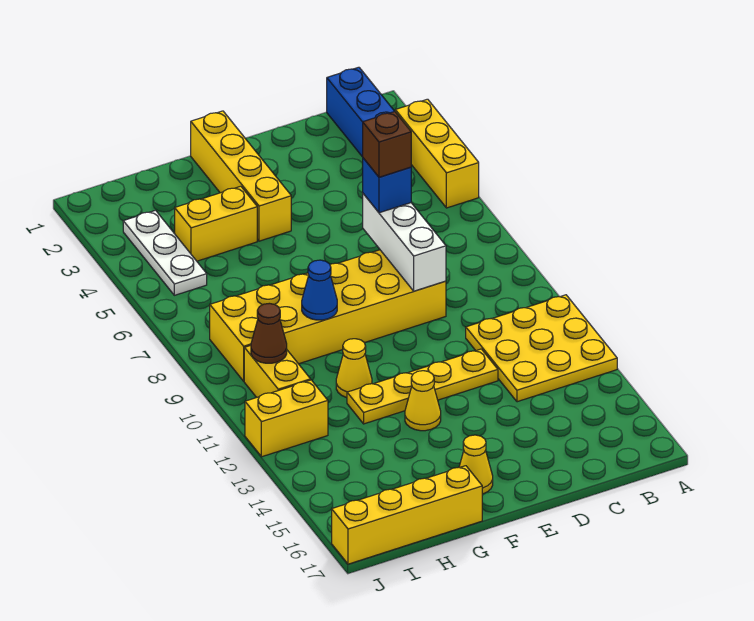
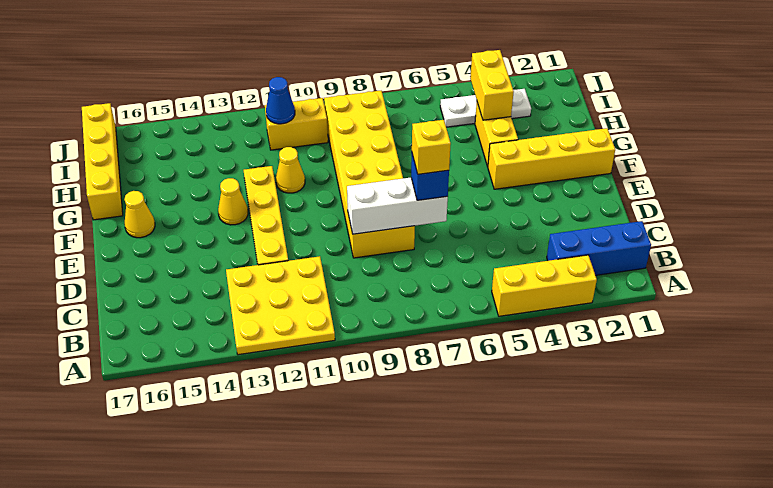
brown brick D7 level 4 -> yellow brick D7 level 4
blue cone G9 level 2 -> blue cone I11 level 2
brown cone I10 level 2 -> none
yellow brick I12:J12 level 1 -> yellow brick H4:I4 level 2

